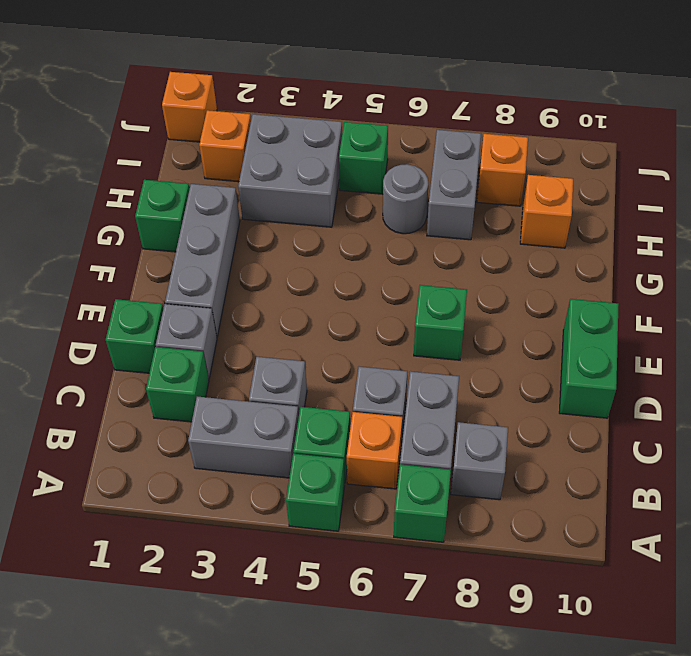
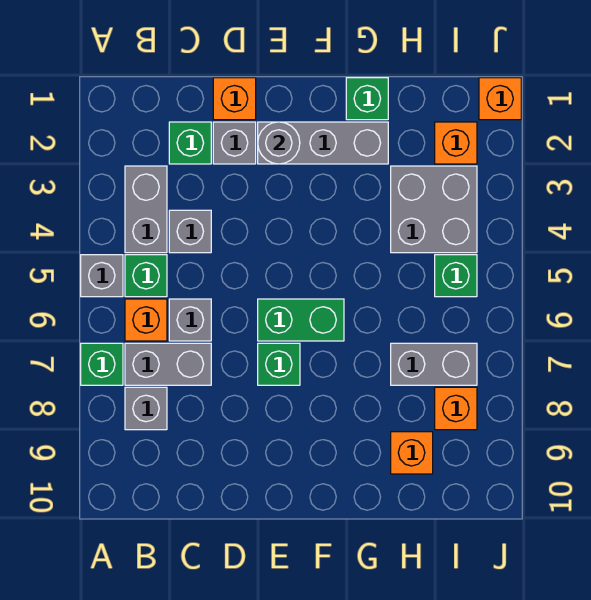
green brick A5 level 1 -> grey brick A5 level 1
green brick D1 level 1 -> orange brick D1 level 1
green brick D10:E10 level 1 -> green brick E6:F6 level 1
grey round brick H6 level 1 -> grey round brick E2 level 2

